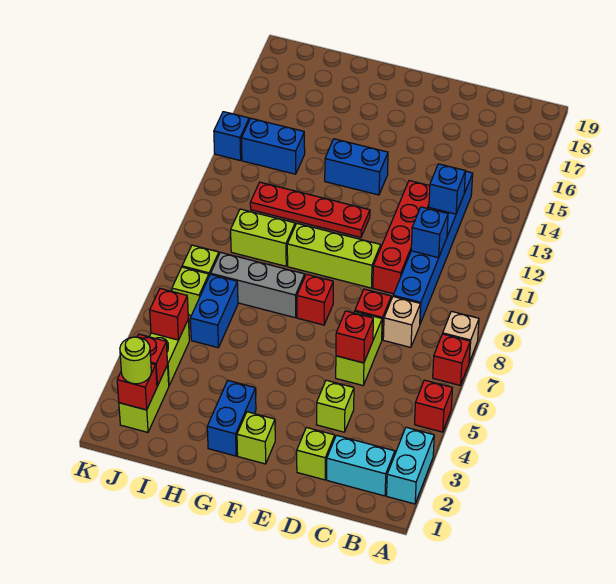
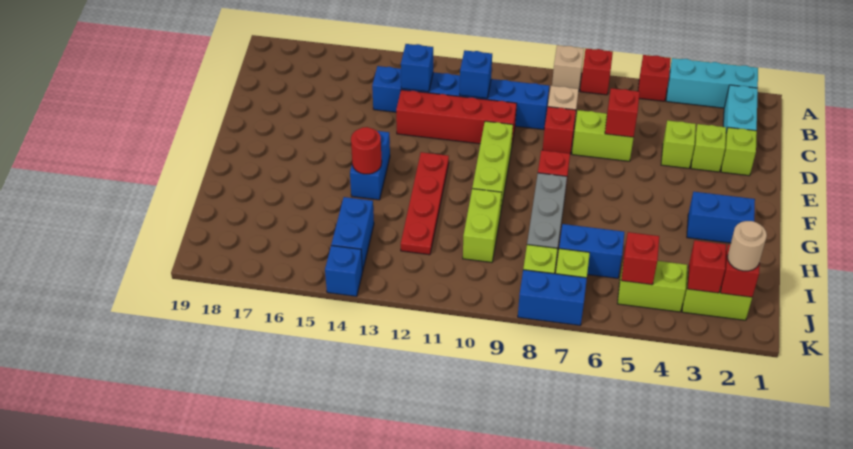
cyan brick A2:A3 level 1 -> cyan brick A2:A4 level 1
lime brick F2 level 1 -> lime brick D3 level 1
none -> red round brick G14 level 2
lime round brick J2 level 3 -> tan round brick J2 level 3
none -> blue brick K7:K8 level 1

